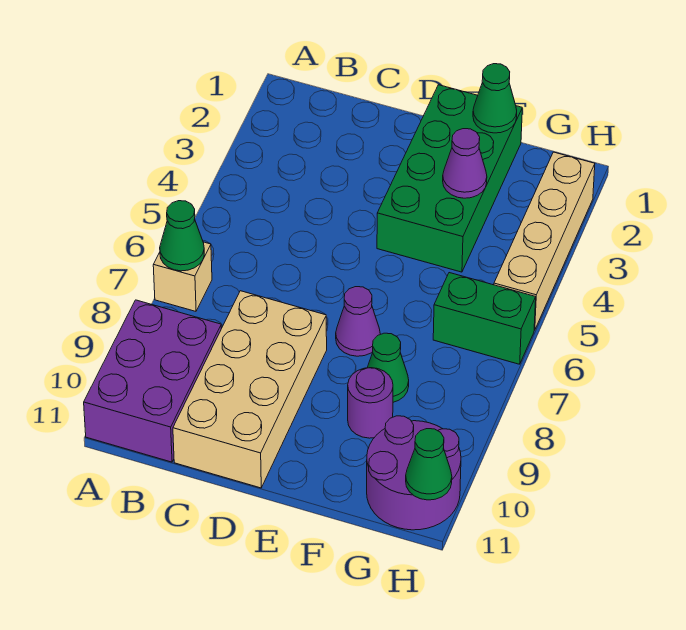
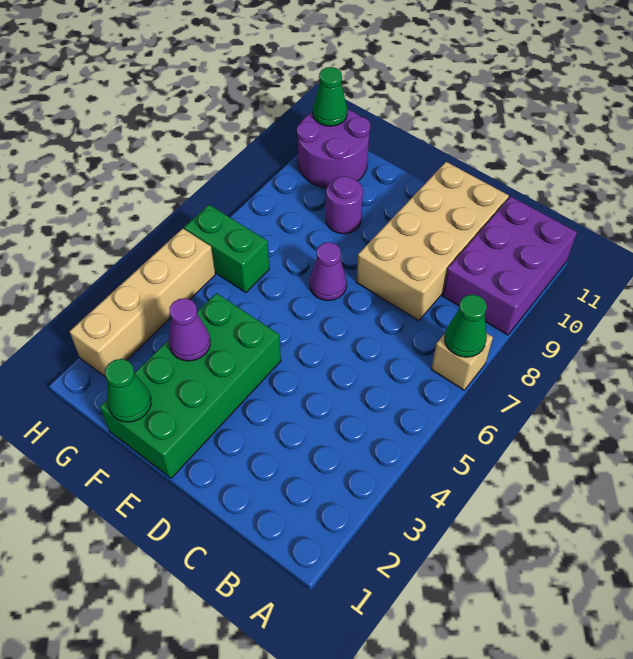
green cone F8 level 1 -> none

